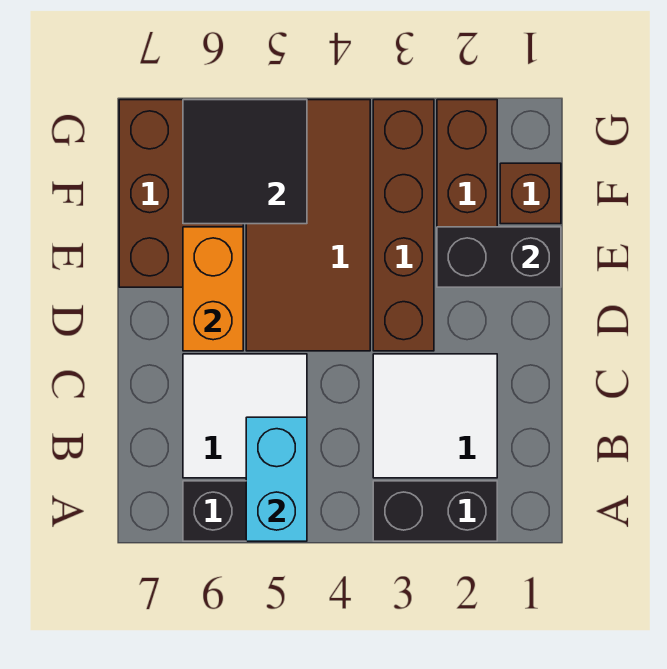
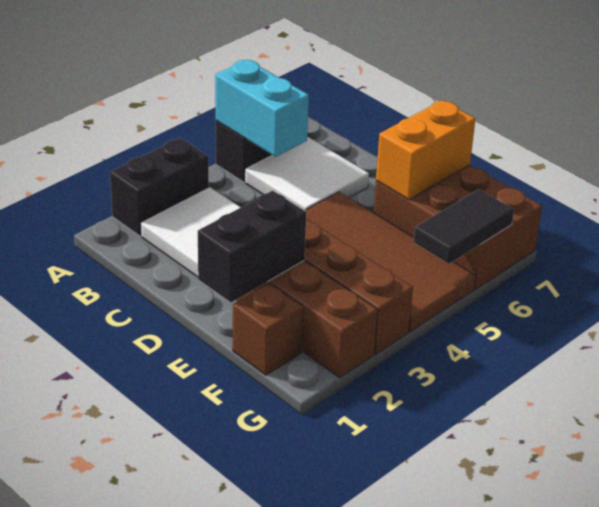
orange brick D6:E6 level 2 -> orange brick E6:E7 level 2
black tile F5:G6 level 2 -> black tile G5:G6 level 2

